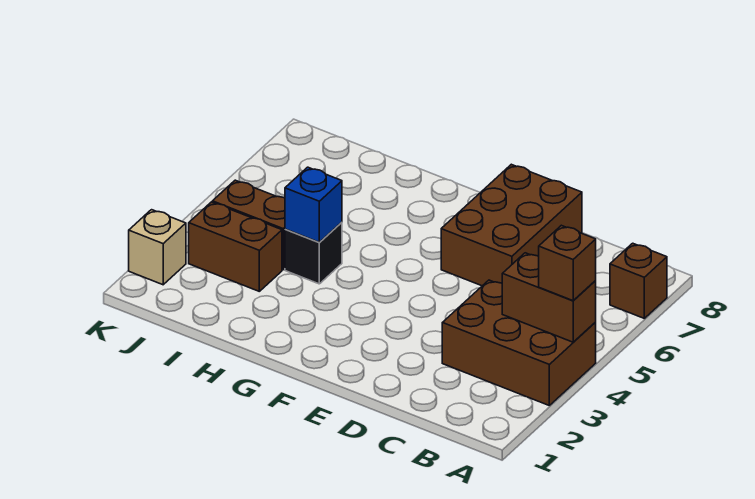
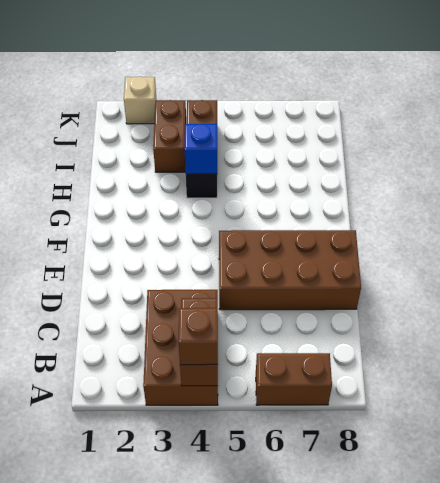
brown brick A7 level 1 -> brown brick A6:A7 level 1
brown brick D6:E8 level 1 -> brown brick D5:E8 level 1

